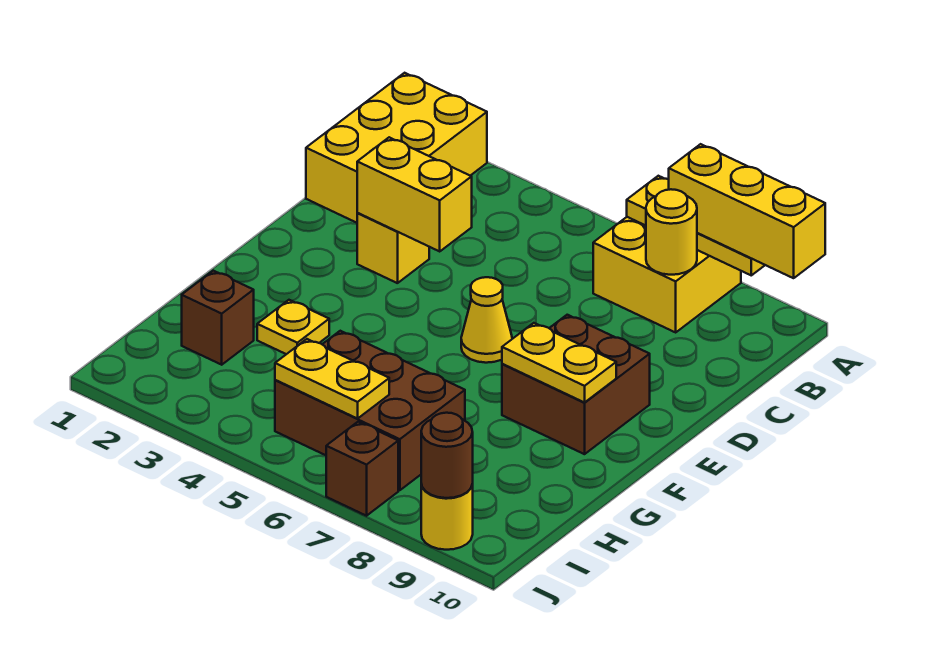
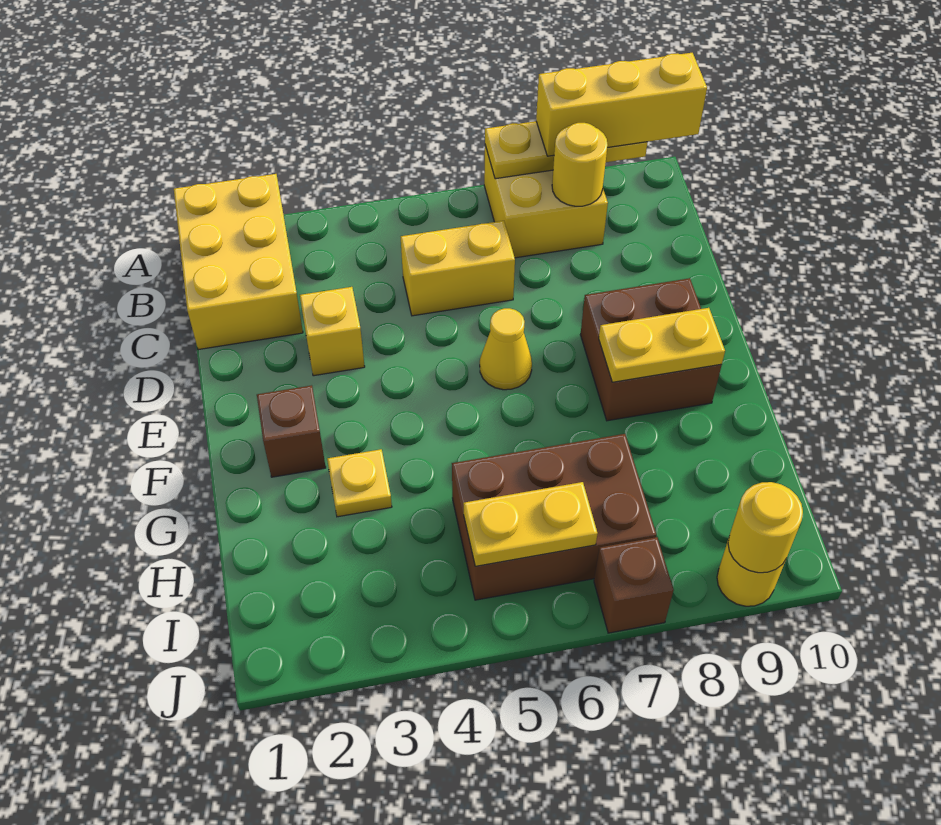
yellow brick D3:D4 level 2 -> yellow brick C5:C6 level 1
brown brick H2 level 1 -> brown brick F2 level 1
brown round brick J9 level 2 -> yellow round brick J9 level 2

